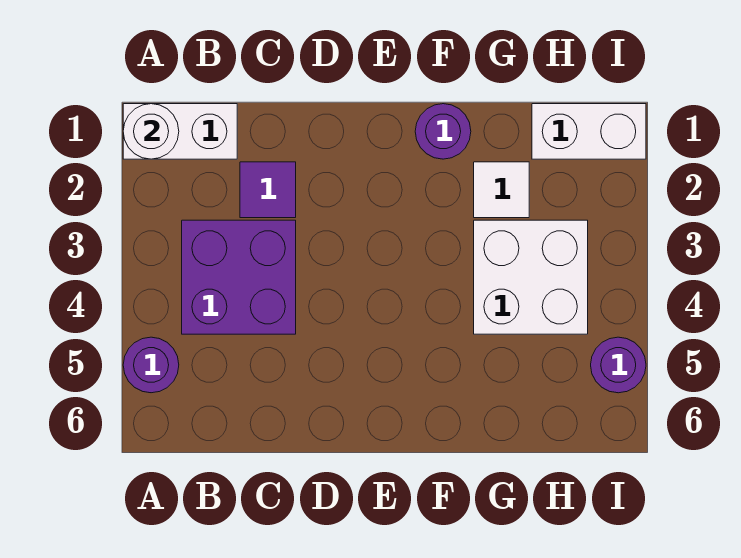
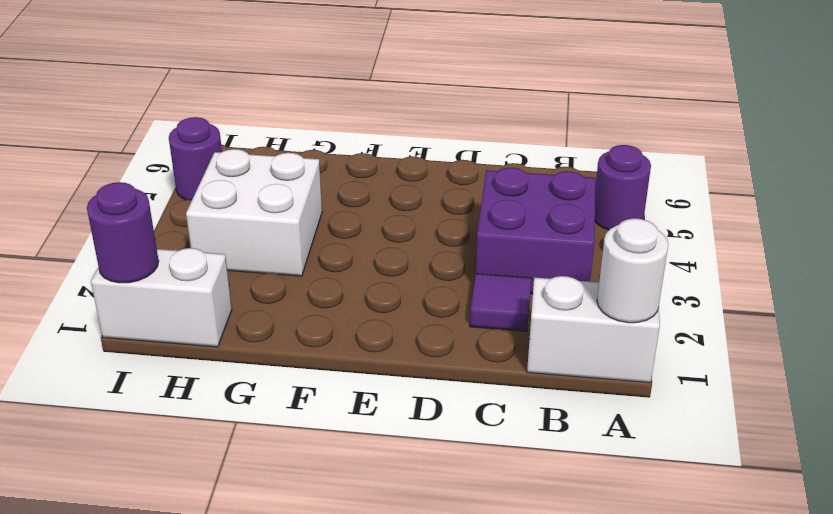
purple round brick F1 level 1 -> purple round brick I1 level 2
white tile G2 level 1 -> none

